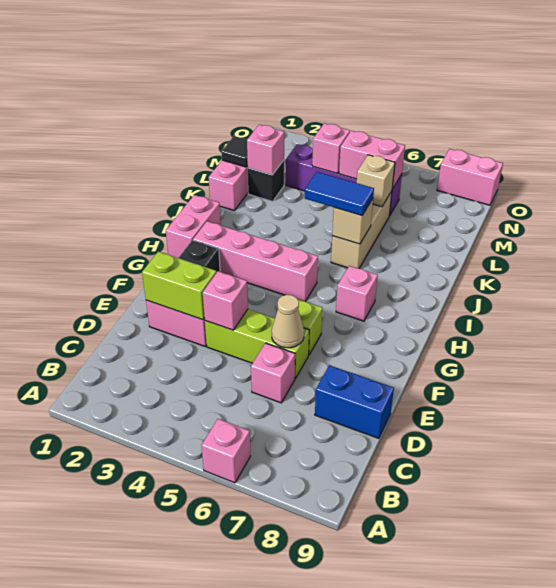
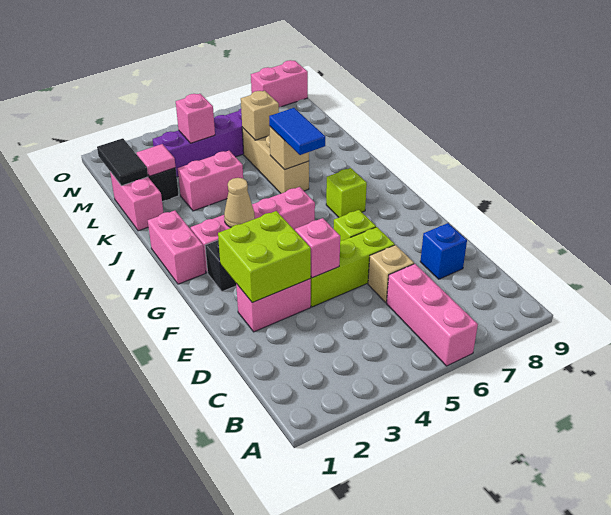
pink brick A6 level 1 -> pink brick A6:C6 level 1
pink brick D6 level 1 -> tan brick D6 level 1
blue brick D8:D9 level 1 -> blue brick D8 level 1
lime brick E2:E3 level 2 -> lime brick E2:F3 level 2
tan cone E6 level 2 -> tan cone H3 level 2
pink brick H7 level 1 -> lime brick H7 level 1
blue tile J5:J6 level 3 -> blue tile I6:J6 level 3
black tile L1 level 2 -> black tile L1:M1 level 2
pink brick L2 level 2 -> pink tile L2 level 2
pink brick M5:M6 level 2 -> pink brick K3:K4 level 1

